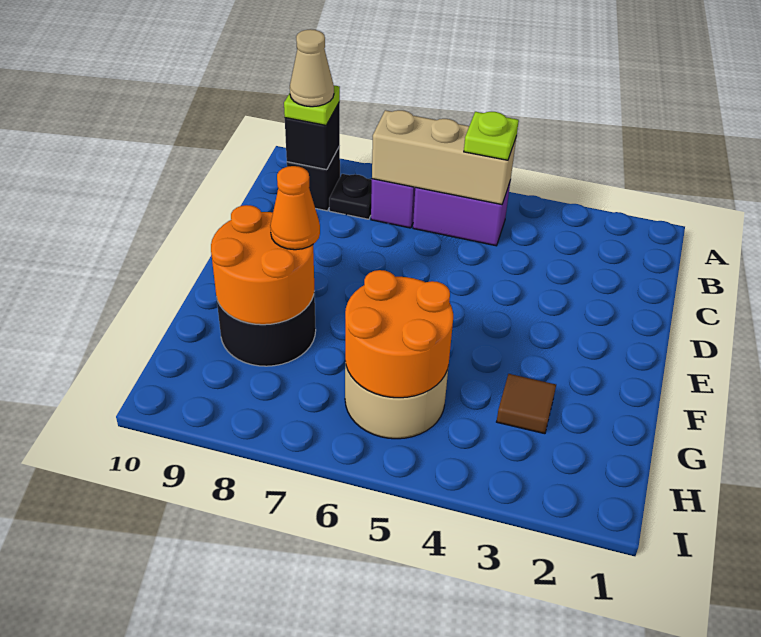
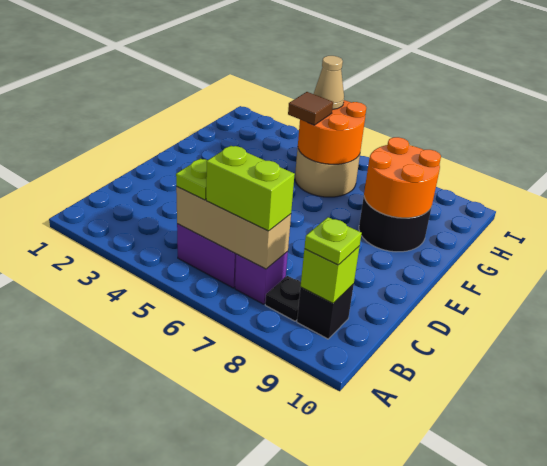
none -> lime brick B6:B7 level 3
black brick B9 level 2 -> lime brick B9 level 2
tan cone B9 level 4 -> tan cone H5 level 3
orange cone F8 level 3 -> none
brown tile G3 level 1 -> brown tile G5 level 3

